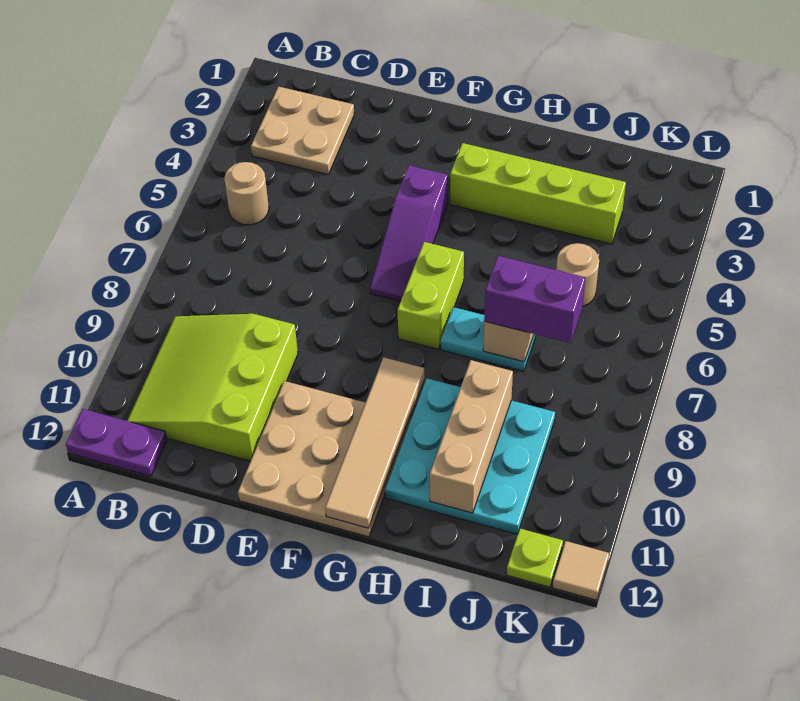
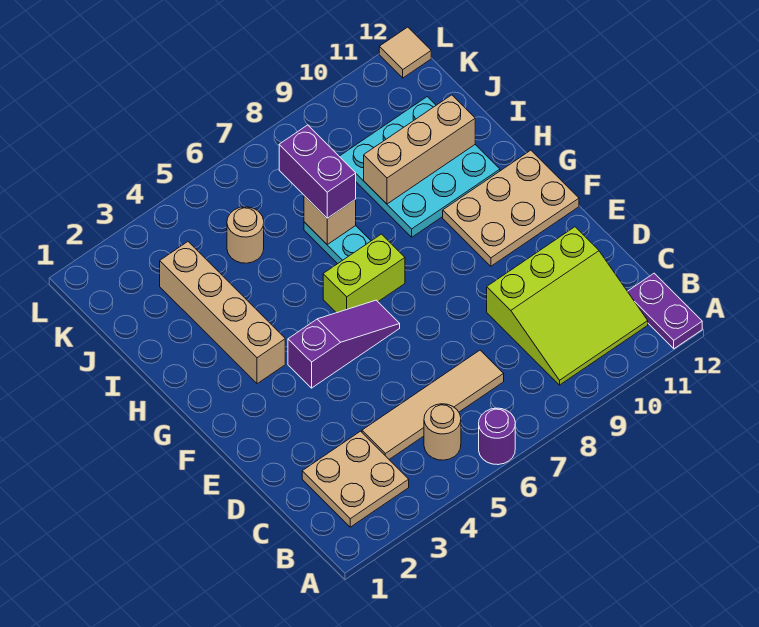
none -> purple round brick A6 level 1
tan plate E10:G12 level 1 -> tan plate F10:G12 level 1
lime brick G3:J3 level 1 -> tan brick G3:J3 level 1
tan tile G9:G12 level 2 -> tan tile C4:C7 level 1
lime plate K12 level 1 -> none

